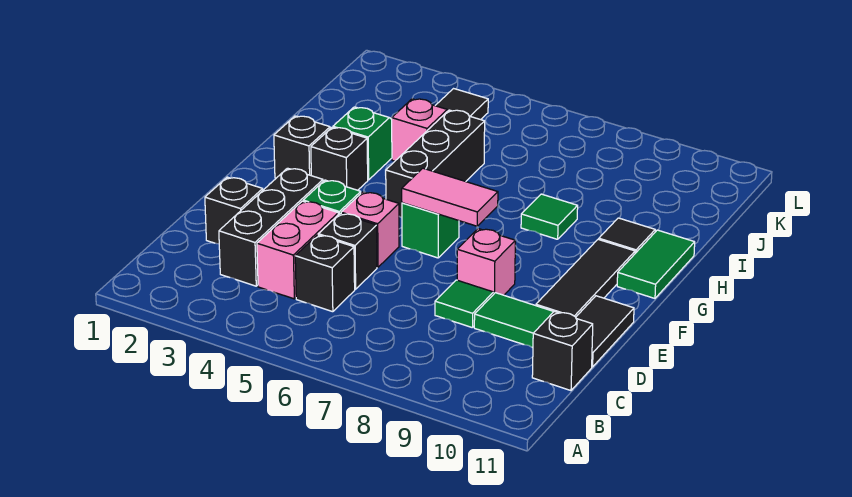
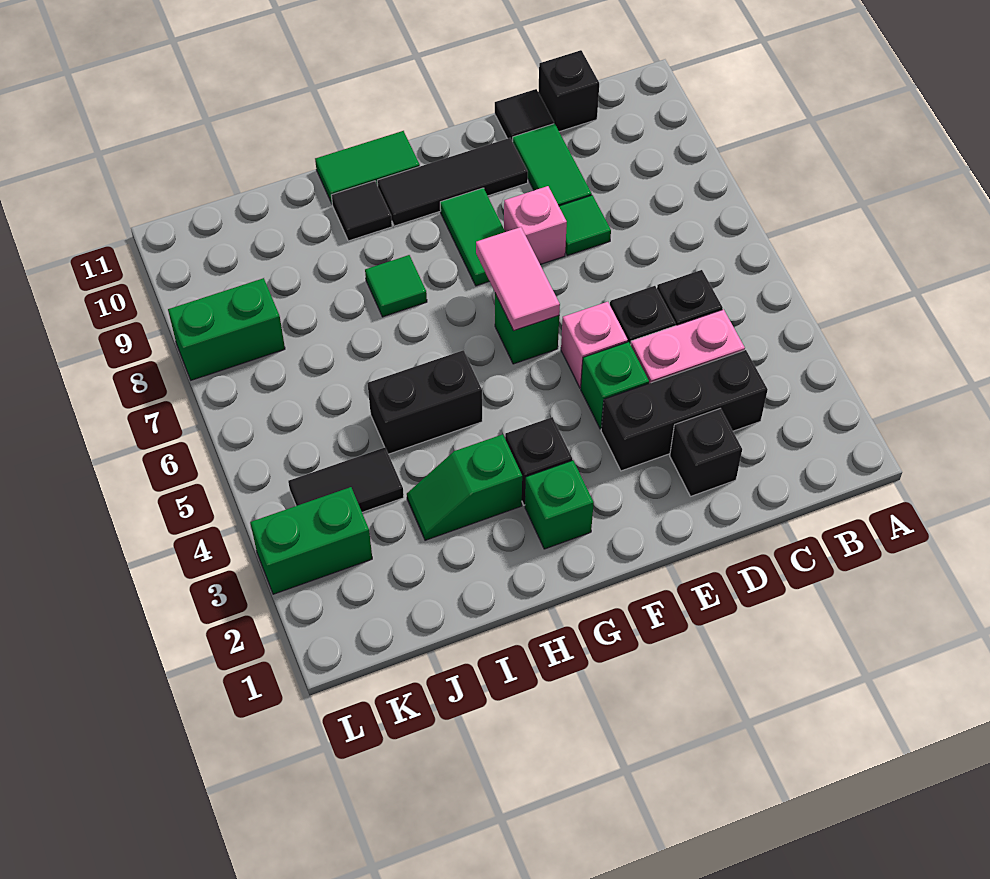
black tile D11:E11 level 1 -> black tile D11 level 1
none -> green tile F8:F9 level 1
black brick G2 level 1 -> green brick G2 level 1
black brick G5:I5 level 1 -> black brick H5:I5 level 1
pink brick I4 level 1 -> none
none -> green brick K3:L3 level 1
none -> green brick K8:L8 level 1

